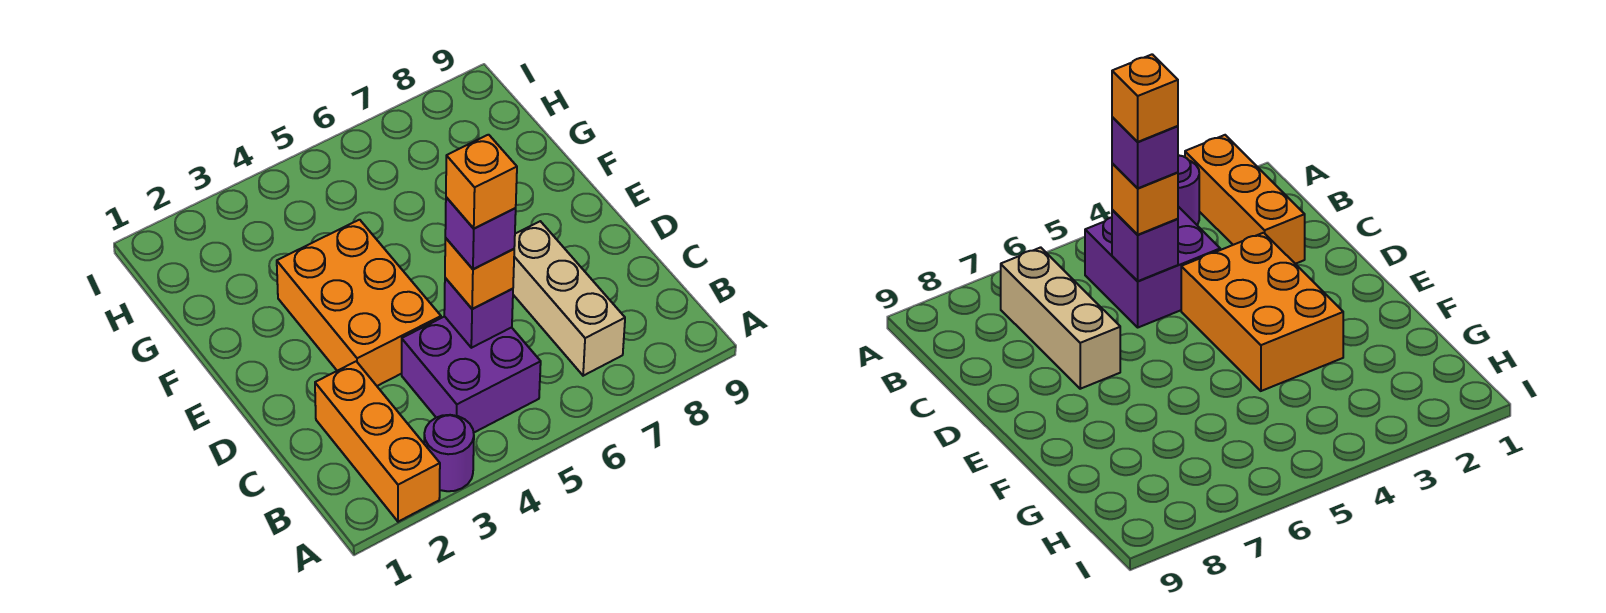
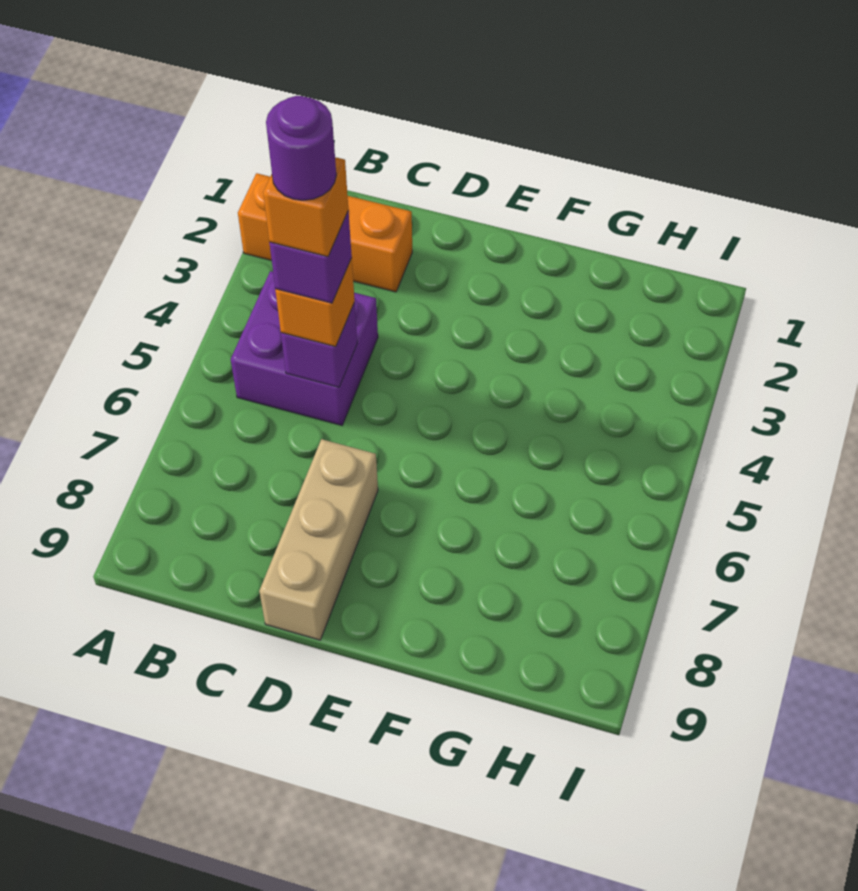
purple round brick A3 level 1 -> purple round brick C5 level 6
tan brick B7:D7 level 1 -> tan brick D7:D9 level 1
orange brick D3:F4 level 1 -> none

